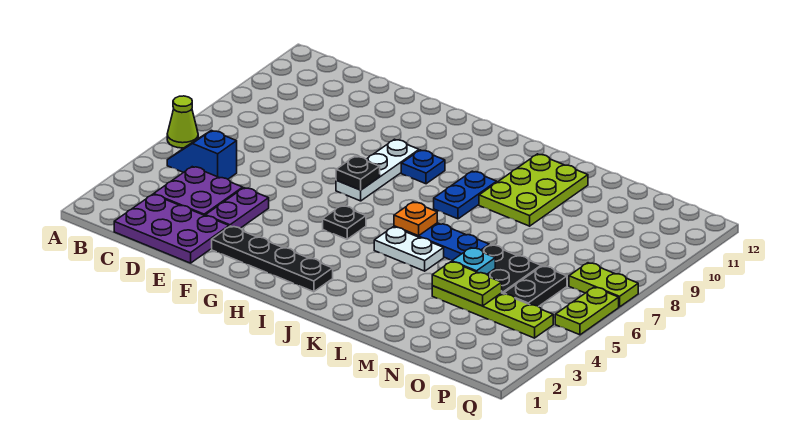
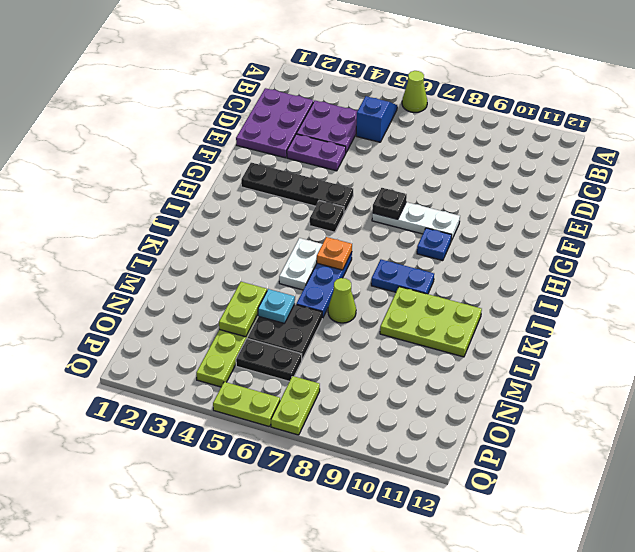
black plate F2:I2 level 1 -> black plate G2:G5 level 1
none -> lime cone L7 level 1

